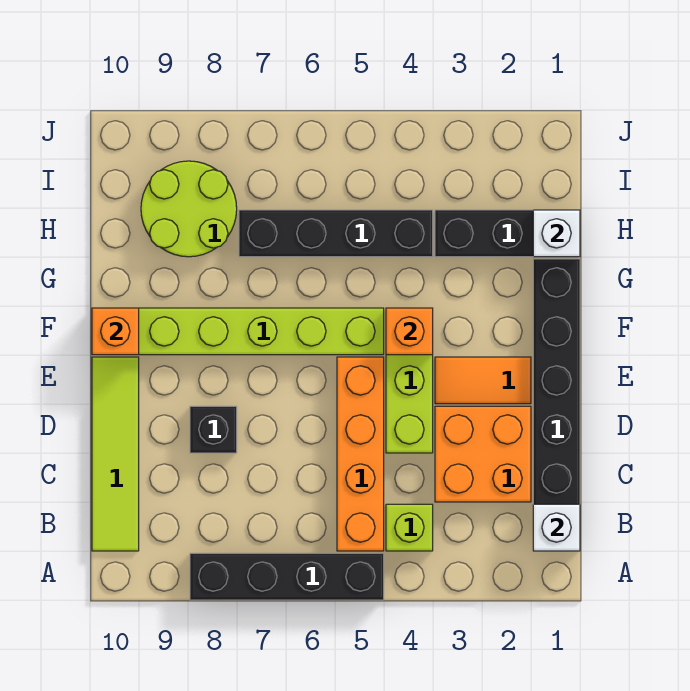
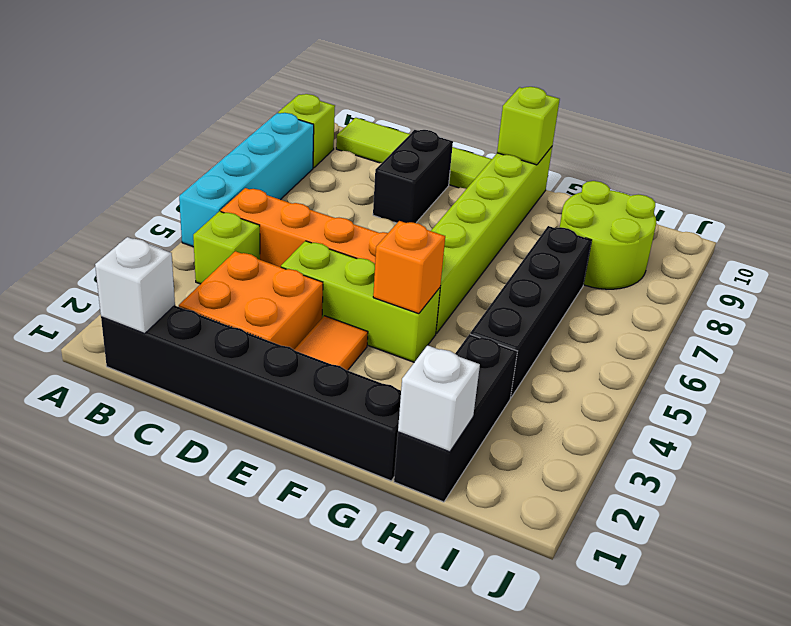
black brick A5:A8 level 1 -> cyan brick A5:A8 level 1
none -> lime brick A9 level 1
black brick D8 level 1 -> black brick D8:D9 level 1
orange brick F10 level 2 -> lime brick F10 level 2

